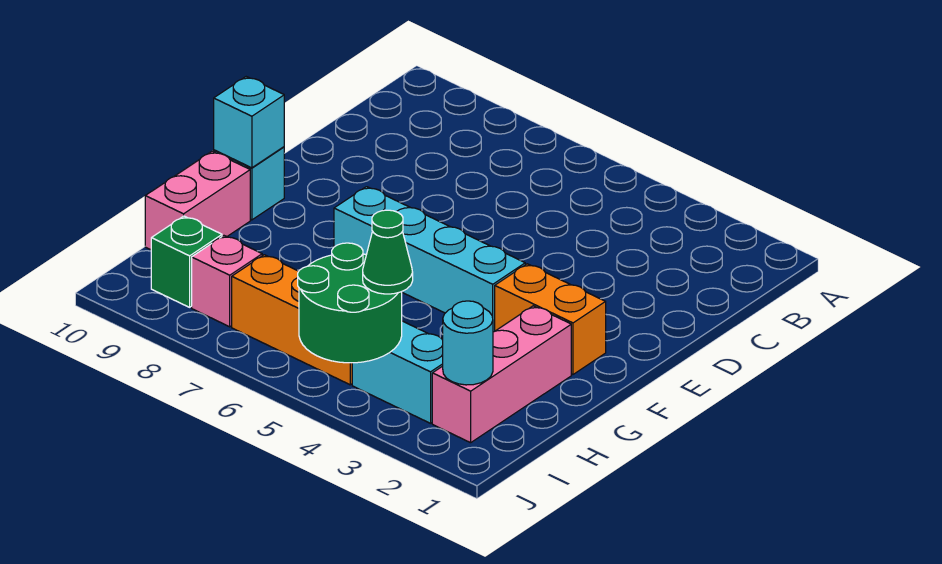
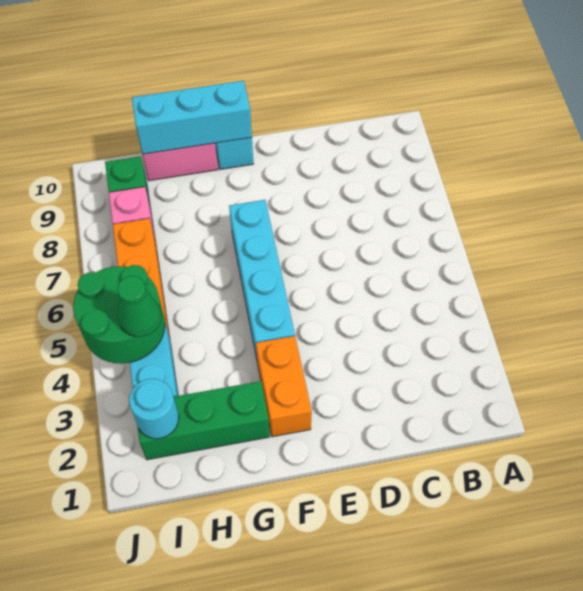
cyan brick F10 level 2 -> cyan brick F10:H10 level 2
pink brick G2:I2 level 1 -> green brick G2:I2 level 1

